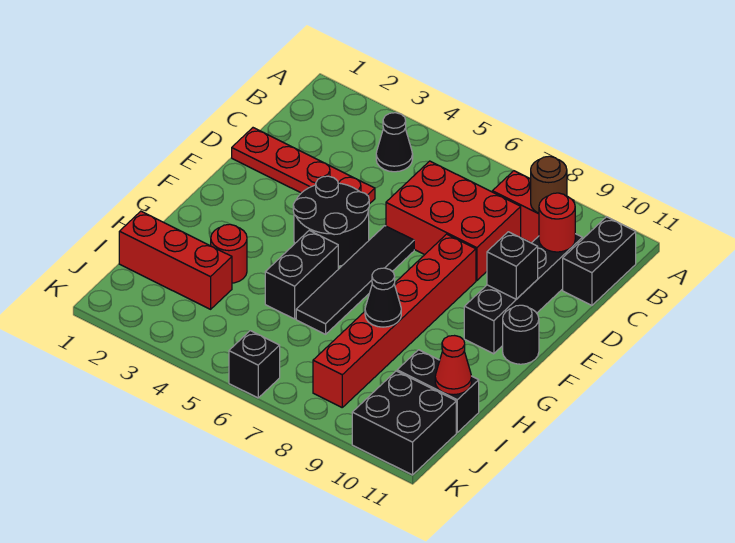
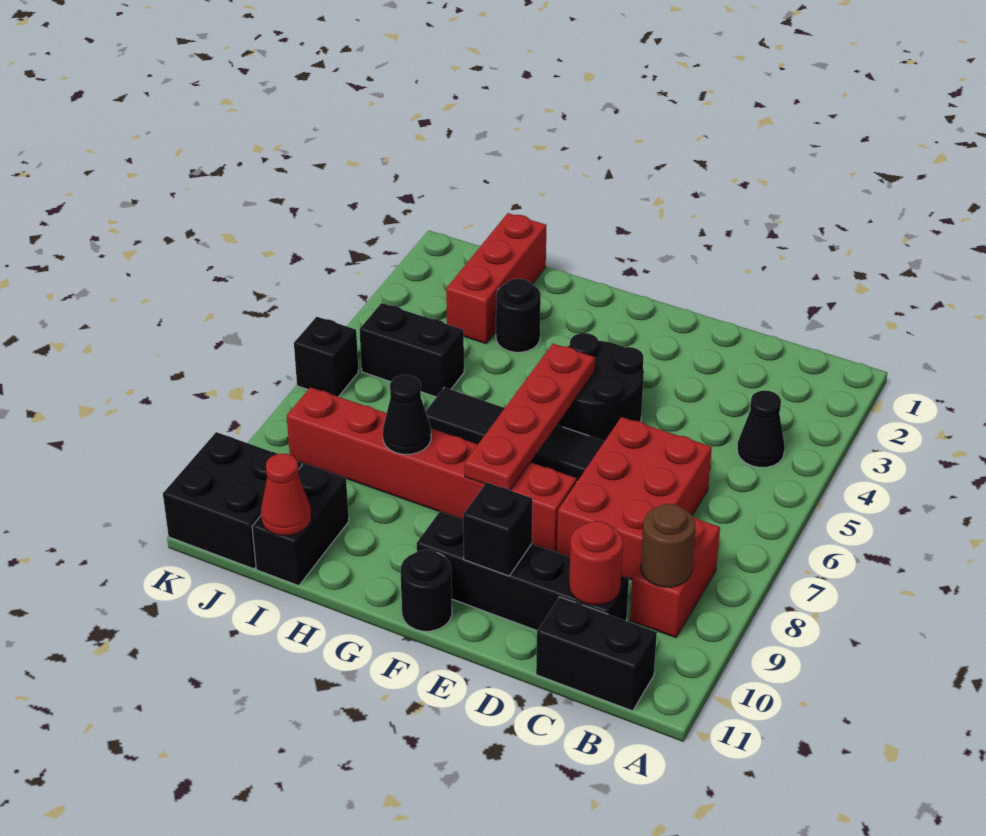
red plate D1:D4 level 1 -> red plate F5:F8 level 2
black brick G5:H5 level 1 -> black brick I5:J5 level 1
red round brick H3 level 1 -> black round brick H3 level 1

